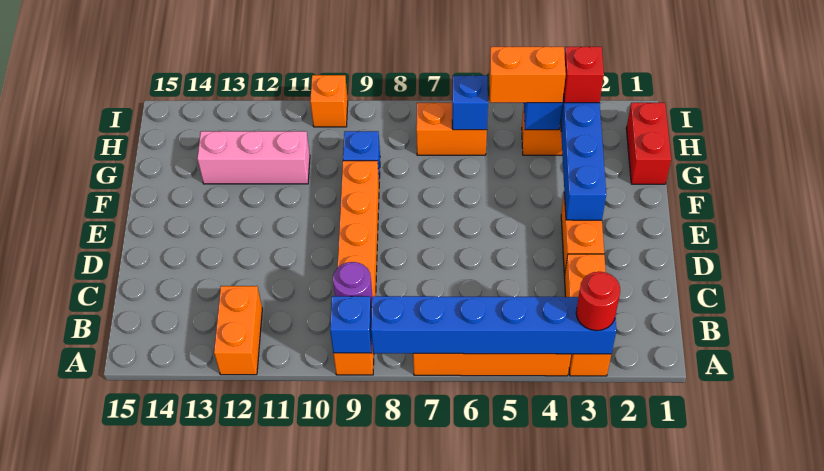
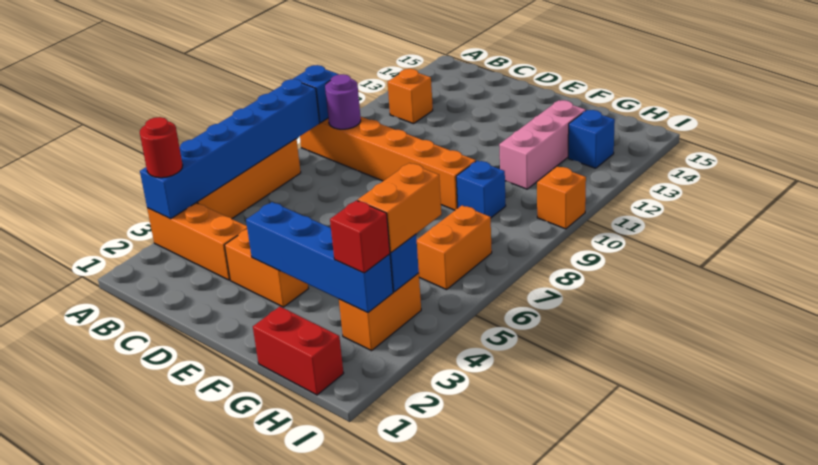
orange brick A12:B12 level 1 -> orange brick B12 level 1
blue brick H6 level 2 -> blue brick H13 level 1

